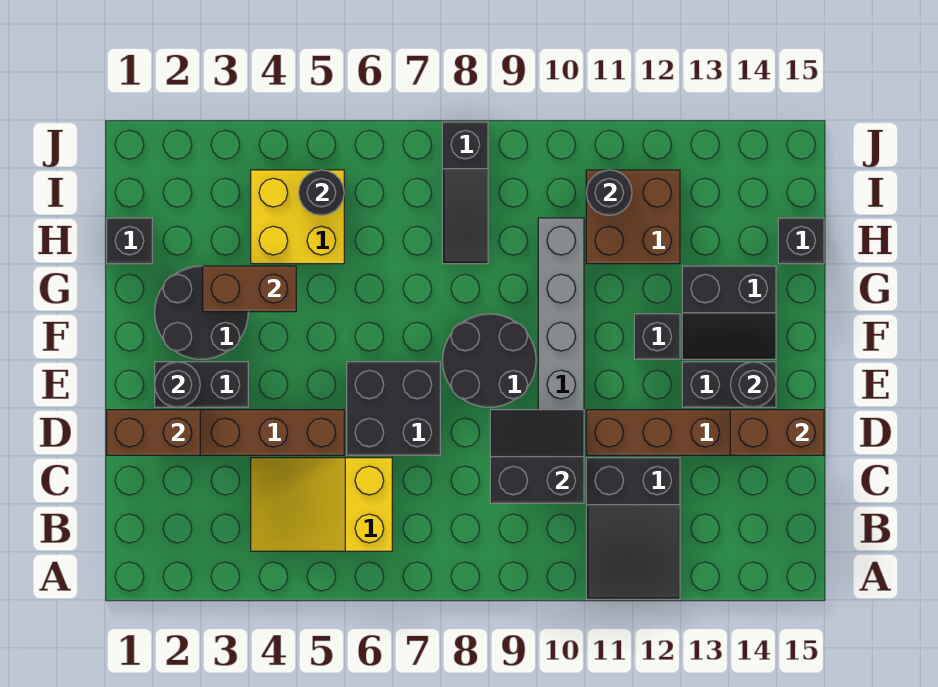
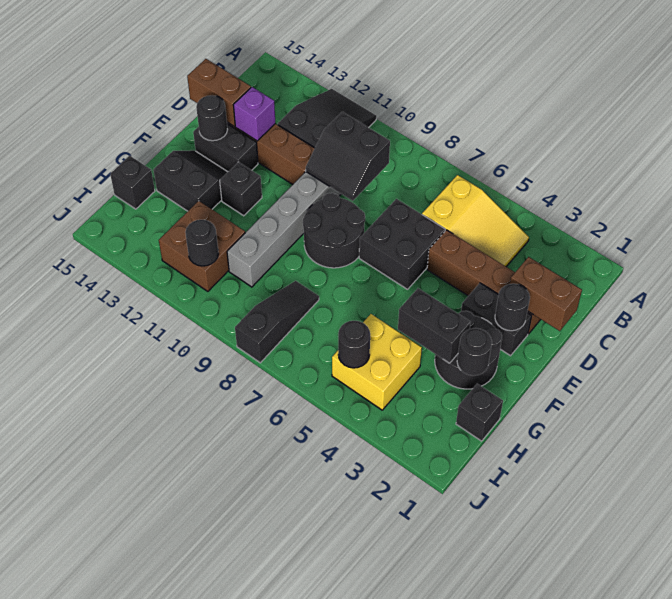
none -> purple brick D13 level 2
none -> black round brick G2 level 2
brown brick G3:G4 level 2 -> black brick G3:G4 level 2

